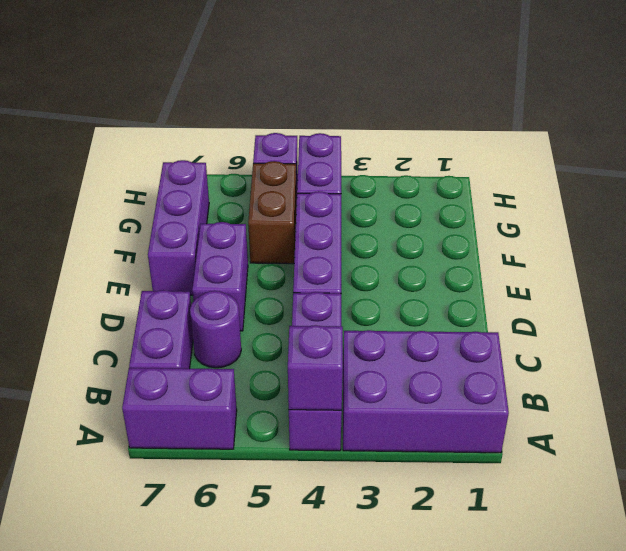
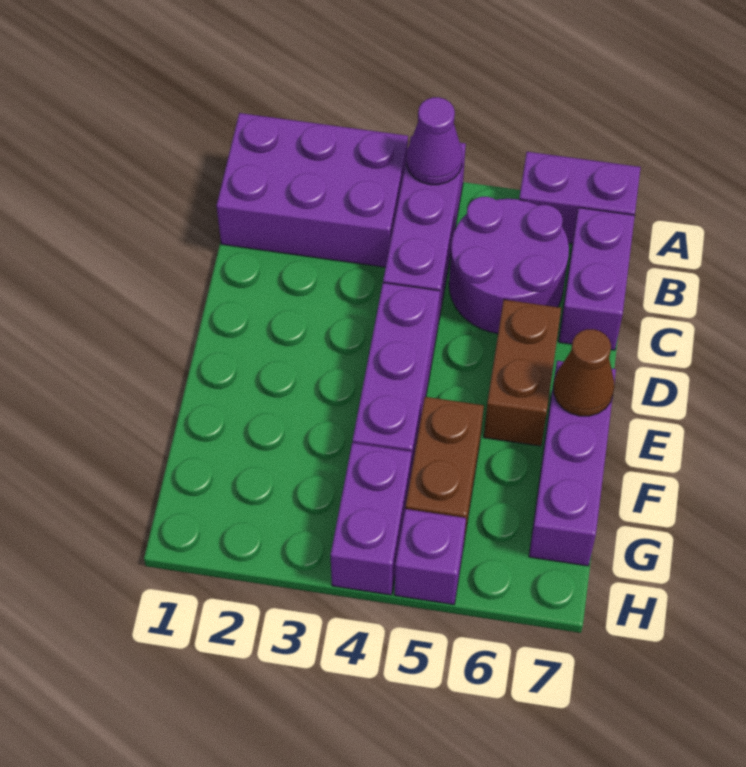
purple brick A4 level 2 -> purple cone A4 level 2
purple round brick C6 level 1 -> purple round brick B5:C6 level 1
purple brick D6:E6 level 1 -> brown brick D6:E6 level 1
none -> brown cone E7 level 2

